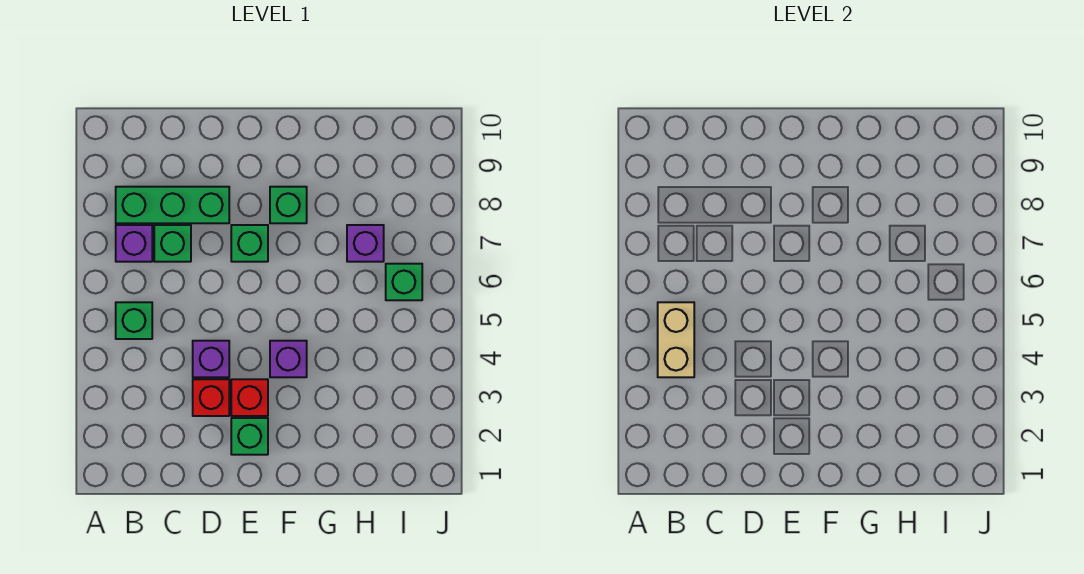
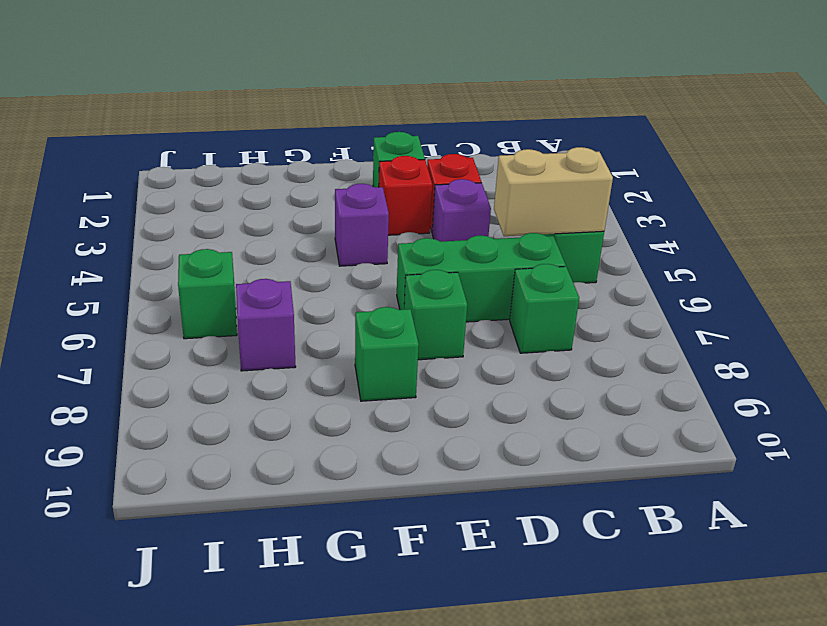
tan brick B4:B5 level 2 -> tan brick B5:C5 level 2
purple brick B7 level 1 -> none
green brick B8:D8 level 1 -> green brick C6:E6 level 1

